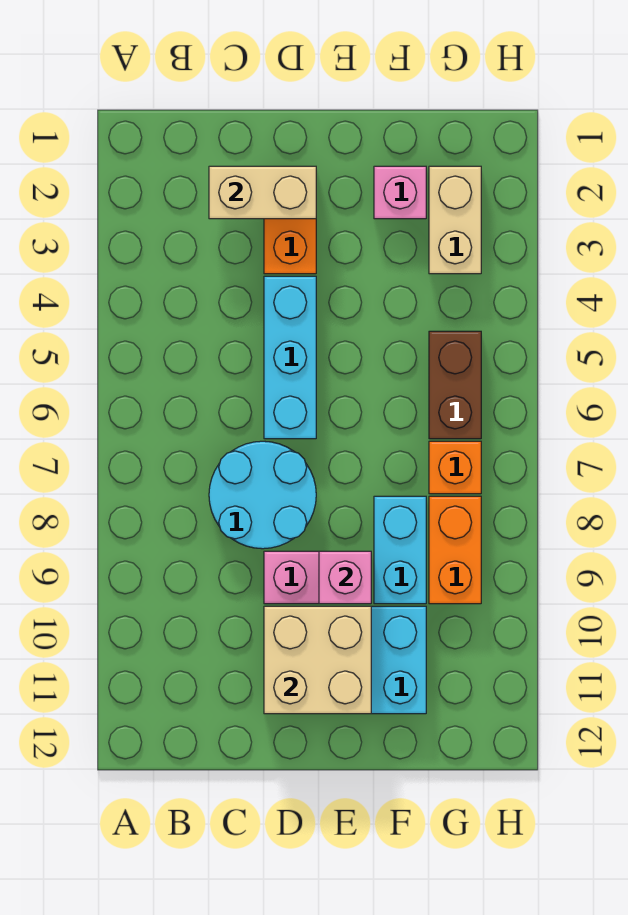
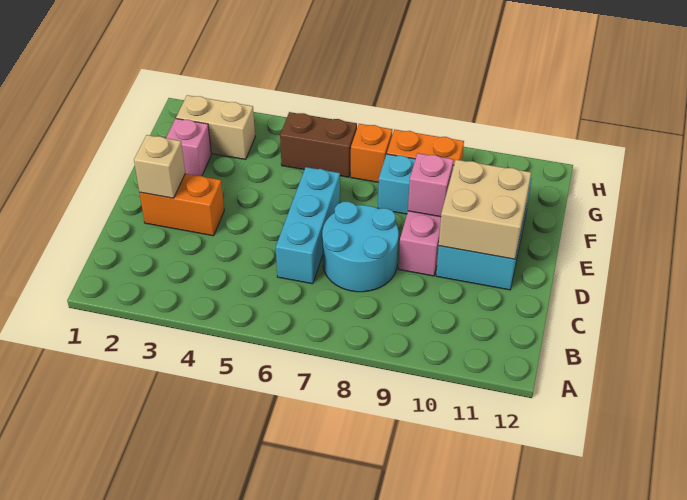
tan brick C2:D2 level 2 -> tan brick D2 level 2
cyan brick D4:D6 level 1 -> cyan brick C6:E6 level 1

